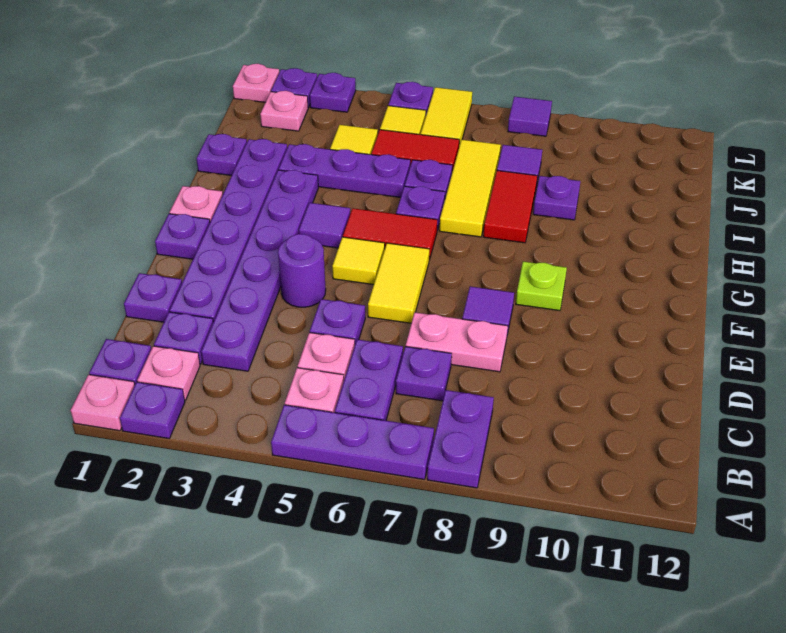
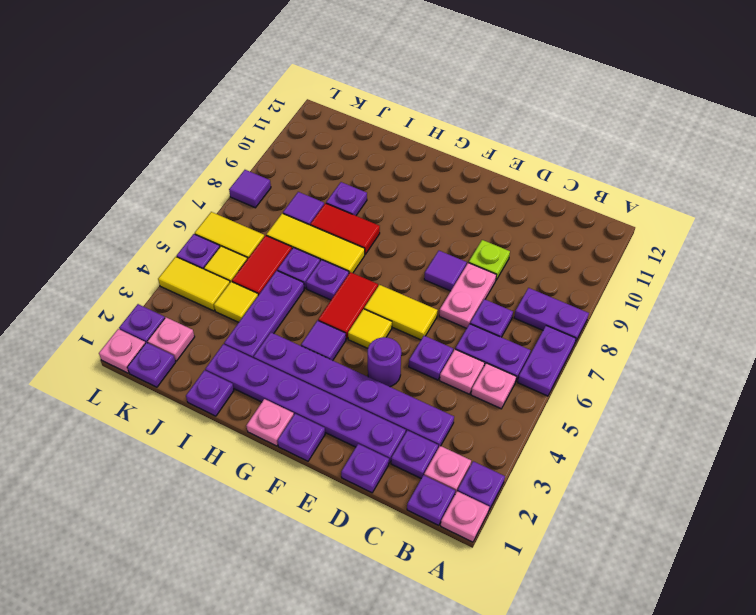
purple plate A5:A7 level 1 -> purple plate A6:A7 level 1
lime plate F9 level 1 -> lime plate D9 level 1
none -> yellow tile K4:L4 level 1
purple plate L3 level 1 -> purple plate K1 level 1

